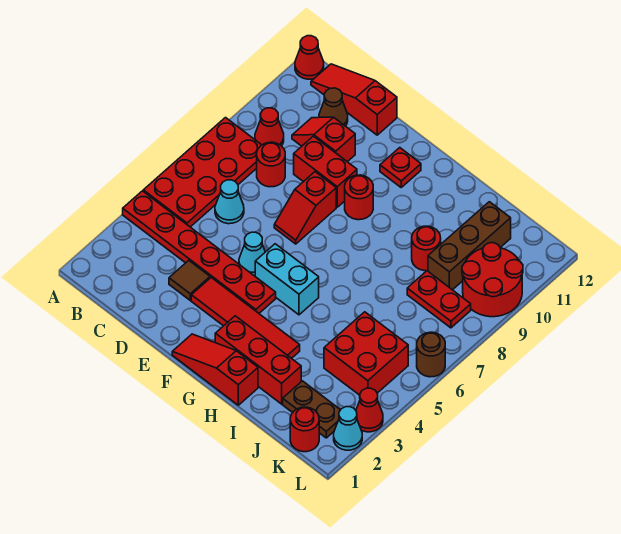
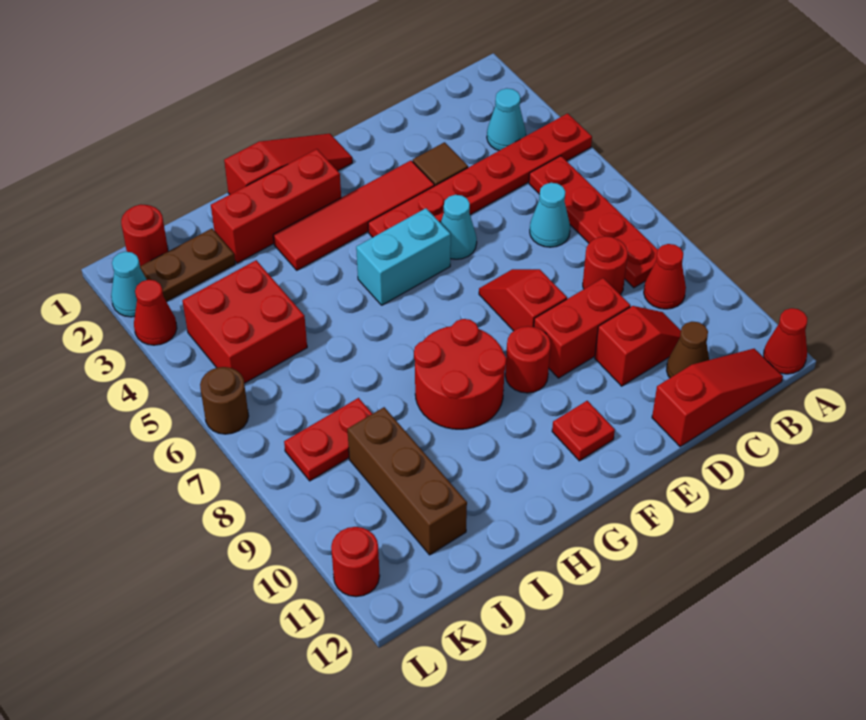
red plate A5:B8 level 1 -> red plate B5:B8 level 1
none -> cyan cone B3 level 1
red round brick I9 level 1 -> red round brick L11 level 1
red round brick K9:L10 level 1 -> red round brick G8:H9 level 1

